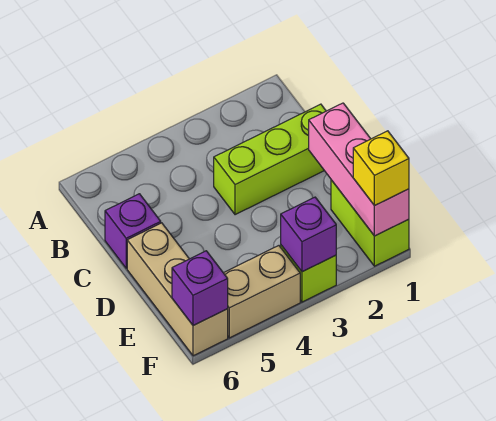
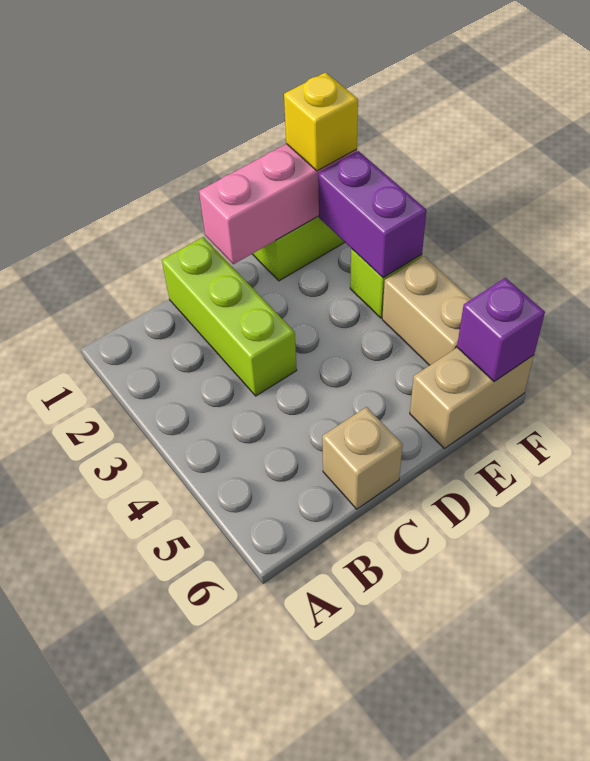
purple brick C6 level 1 -> tan brick C6 level 1
tan brick D6:F6 level 1 -> tan brick E6:F6 level 1
purple brick F3 level 2 -> purple brick F2:F3 level 2

